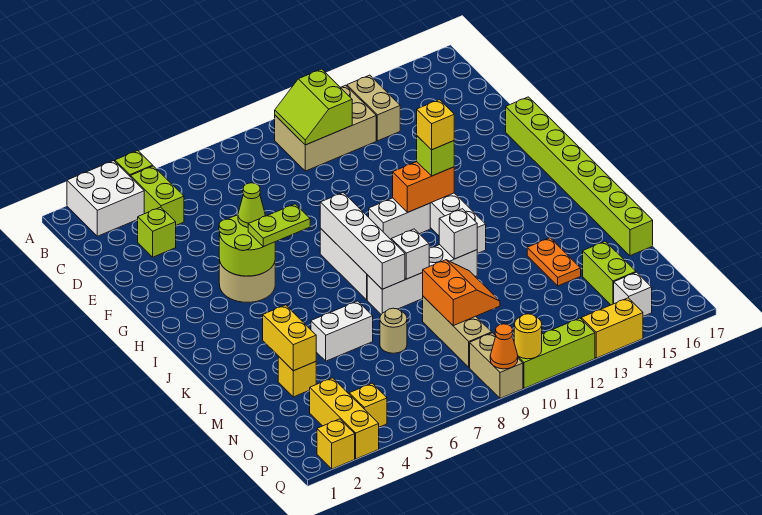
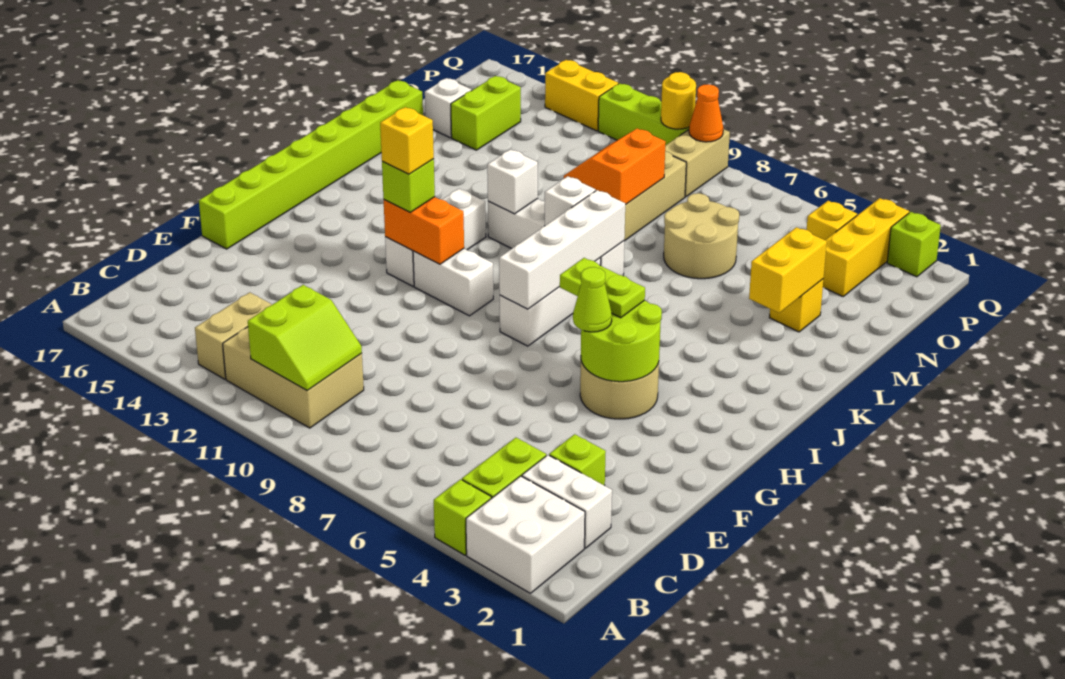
white brick L5:L6 level 1 -> white brick C2:C3 level 1
orange plate L14:M14 level 1 -> none
tan round brick M7 level 1 -> tan round brick M6:N7 level 1
white brick P15 level 1 -> white brick N16 level 1
yellow brick Q2 level 1 -> lime brick Q2 level 1

